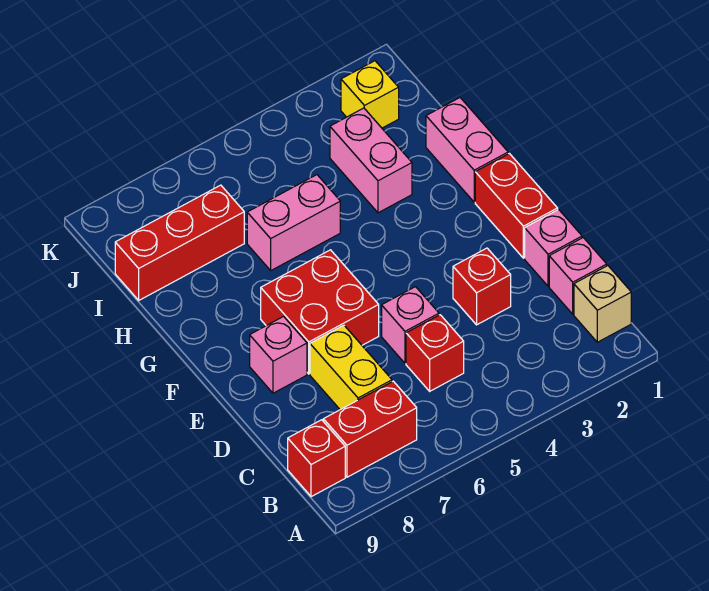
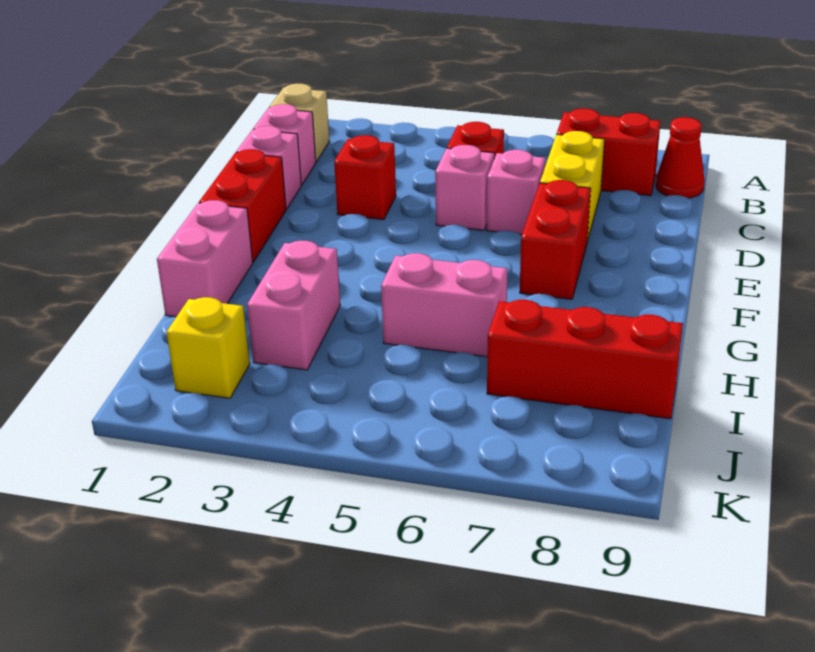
red brick B9 level 1 -> red cone B9 level 1
red brick E6:F7 level 1 -> red brick E7:F7 level 1
pink brick E8 level 1 -> pink brick D6 level 1

